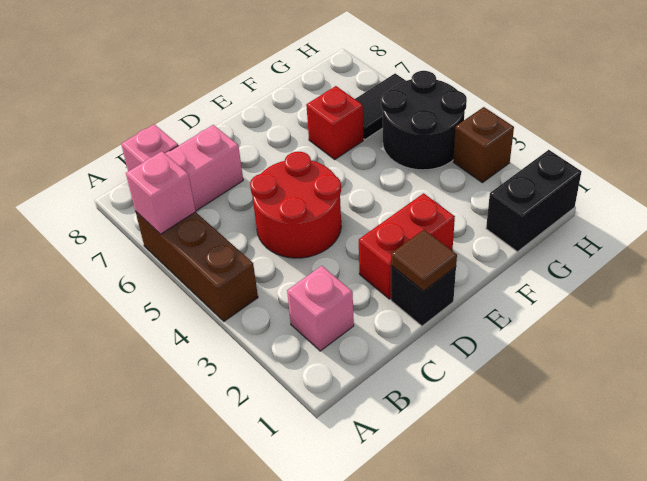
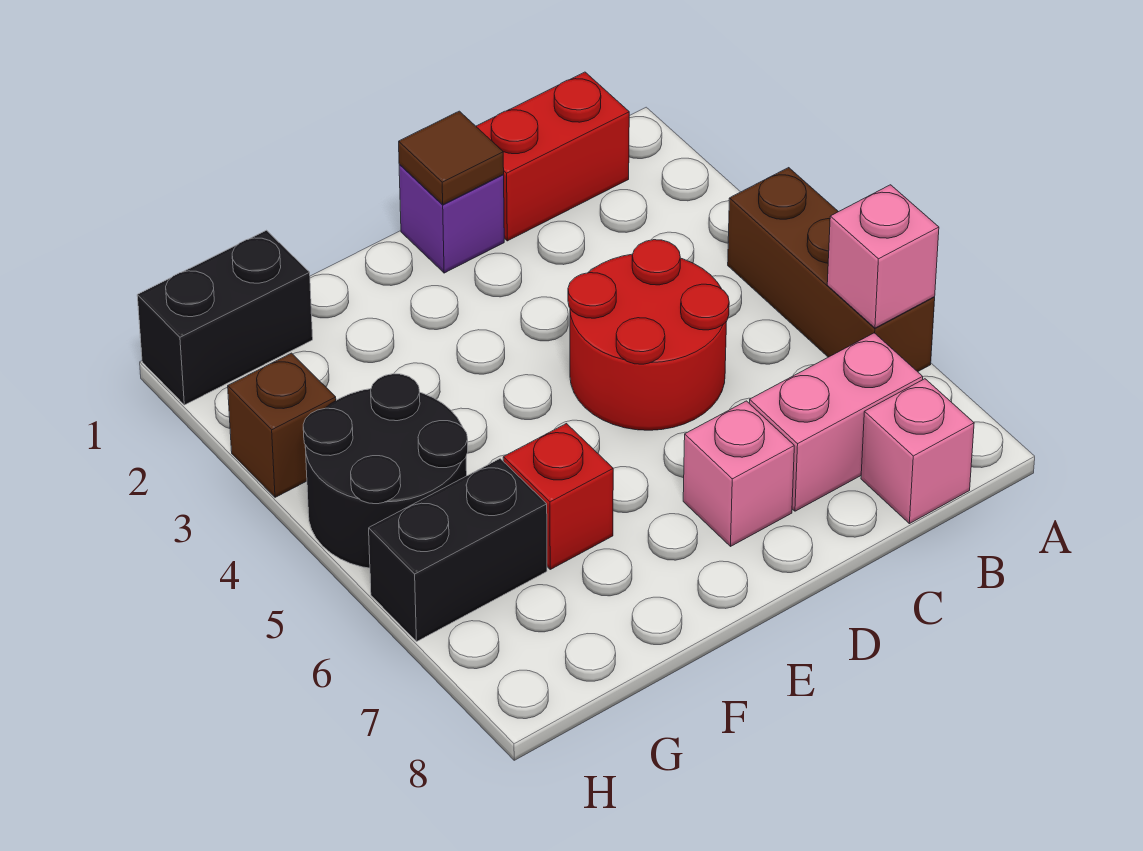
pink brick B2 level 1 -> pink brick D7 level 1
black brick D1 level 1 -> purple brick D1 level 1
red brick D2:E2 level 1 -> red brick B1:C1 level 1
black tile G6:H6 level 1 -> black brick G6:H6 level 1

